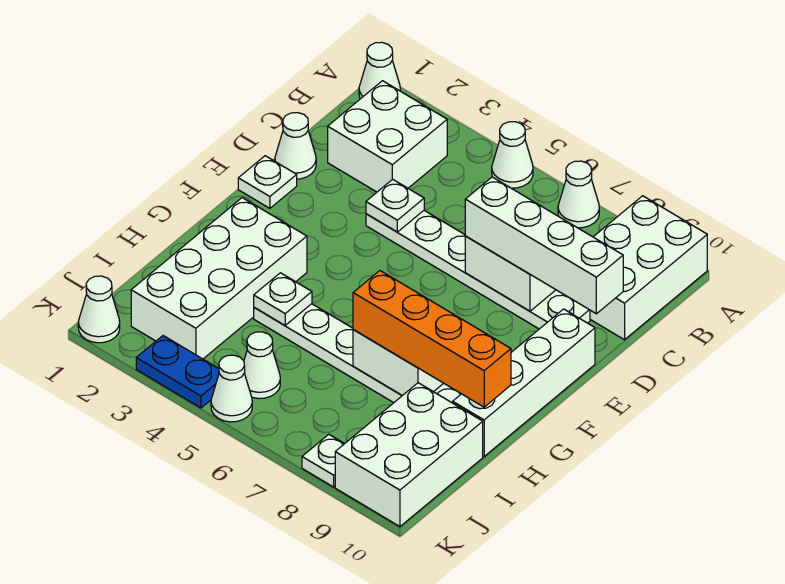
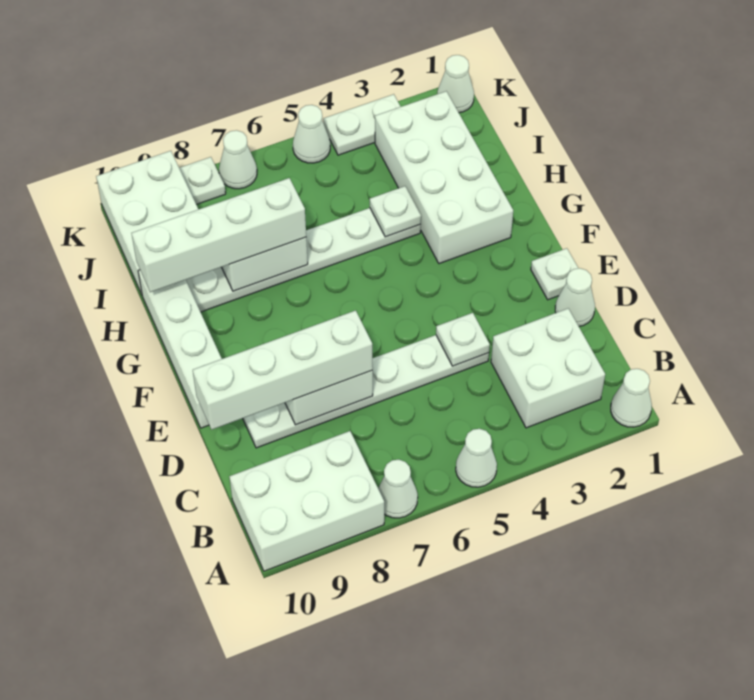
white brick A9:C10 level 1 -> white brick A8:B10 level 1
orange brick H7:H10 level 3 -> white brick H7:H10 level 3
white cone J5 level 1 -> white cone K7 level 1
blue plate K3:K4 level 1 -> white plate K3:K4 level 1

